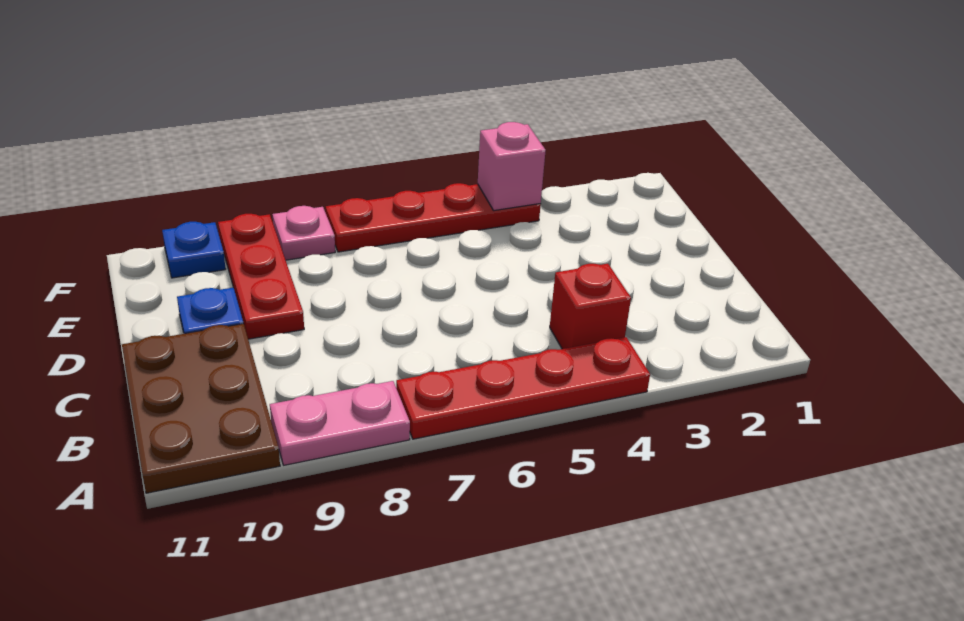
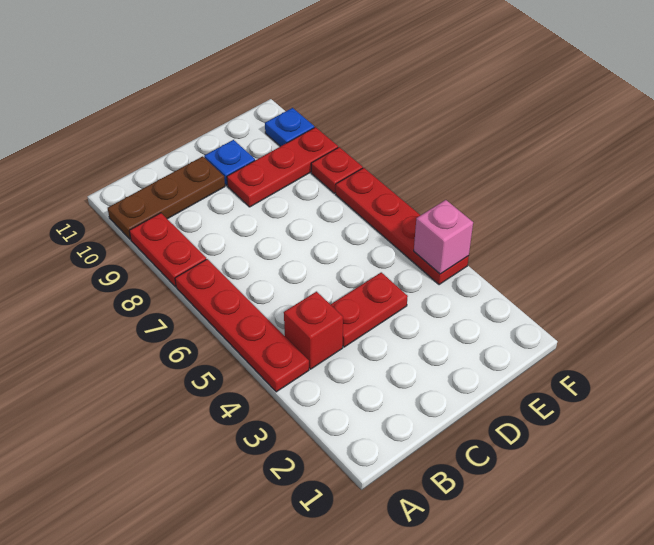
pink plate A8:A9 level 1 -> red plate A8:A9 level 1
brown plate A10:C11 level 1 -> brown plate A10:C10 level 1
none -> red plate C4:D4 level 1
pink plate F8 level 1 -> red plate F8 level 1

